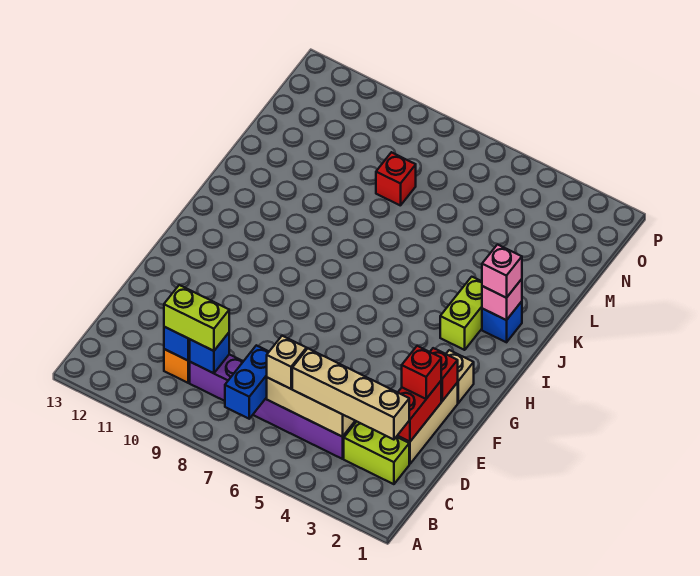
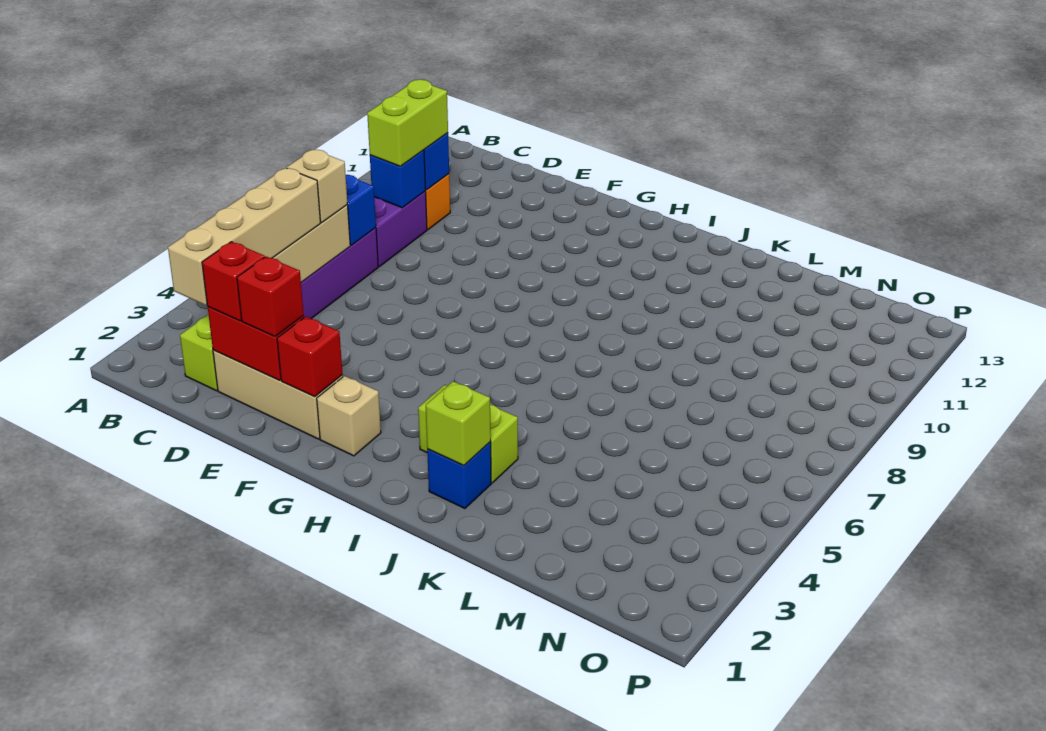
pink brick J2 level 2 -> lime brick J2 level 2
pink brick J2 level 3 -> none
red brick M8 level 1 -> red brick D2 level 3

